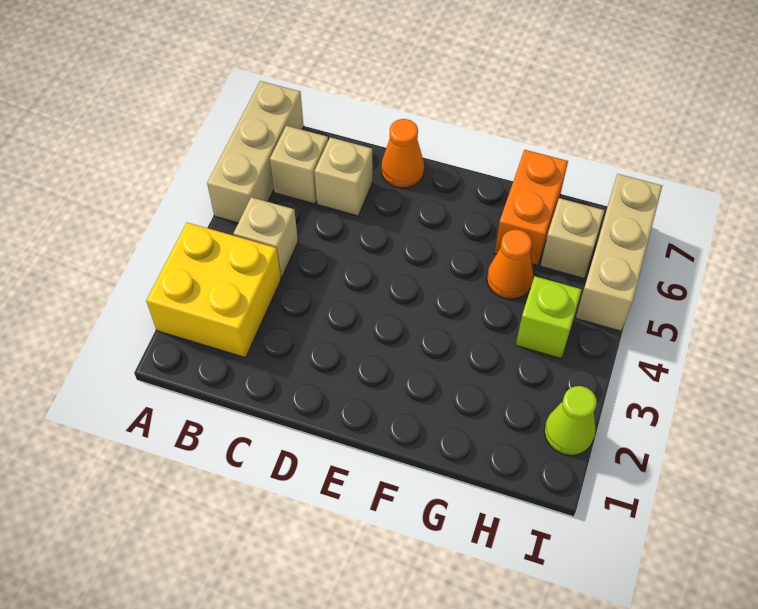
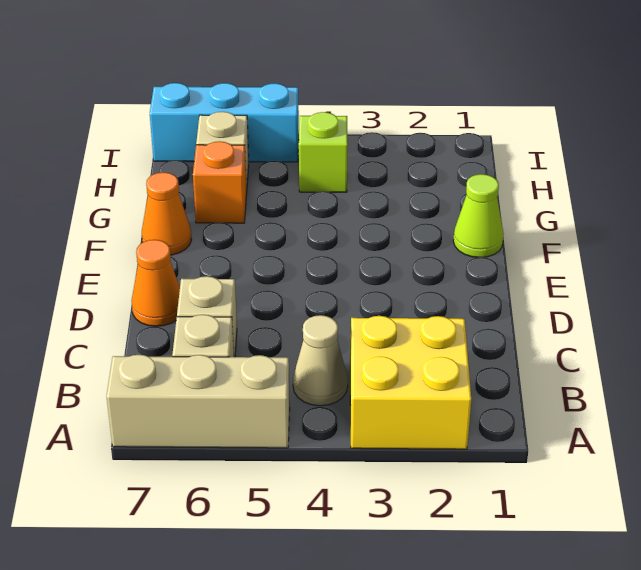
tan brick B4 level 1 -> tan cone B4 level 1
orange cone G5 level 1 -> orange cone F7 level 1
orange brick G6:G7 level 1 -> orange brick G6 level 1
lime cone I2 level 1 -> lime cone F1 level 1
tan brick I5:I7 level 1 -> cyan brick I5:I7 level 1

